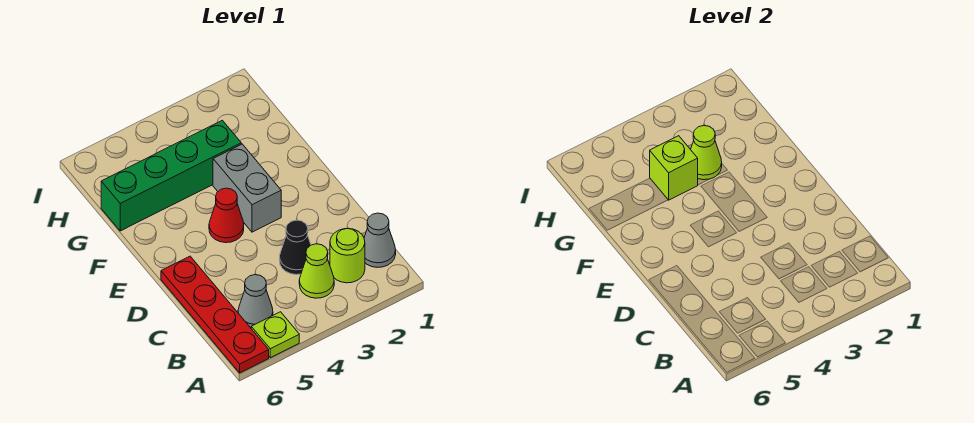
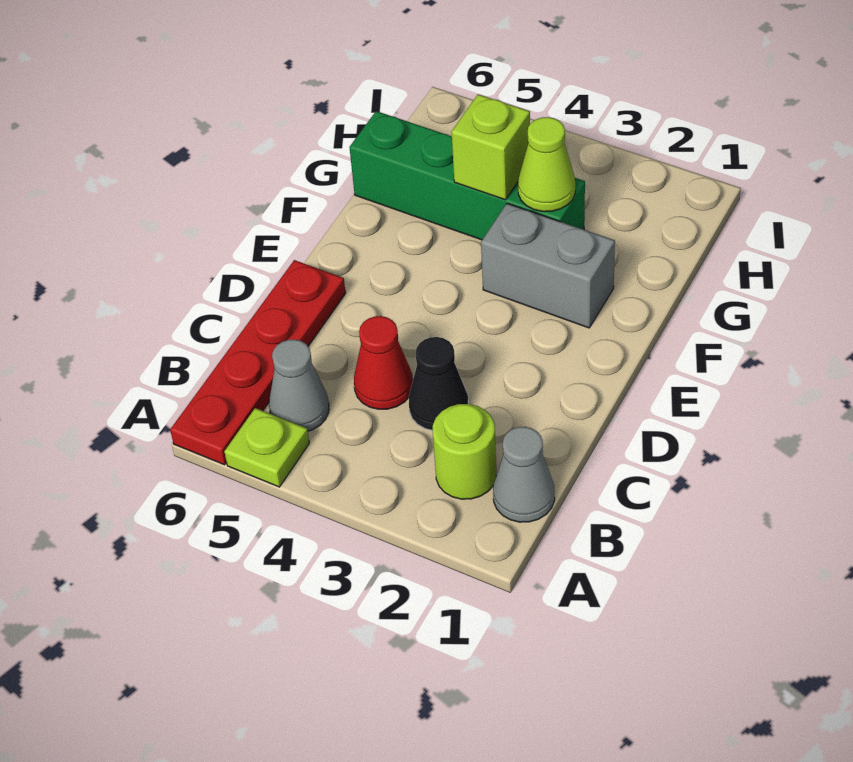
lime cone B3 level 1 -> none
grey brick E3:F3 level 1 -> grey brick F2:F3 level 1
red cone E4 level 1 -> red cone C4 level 1

